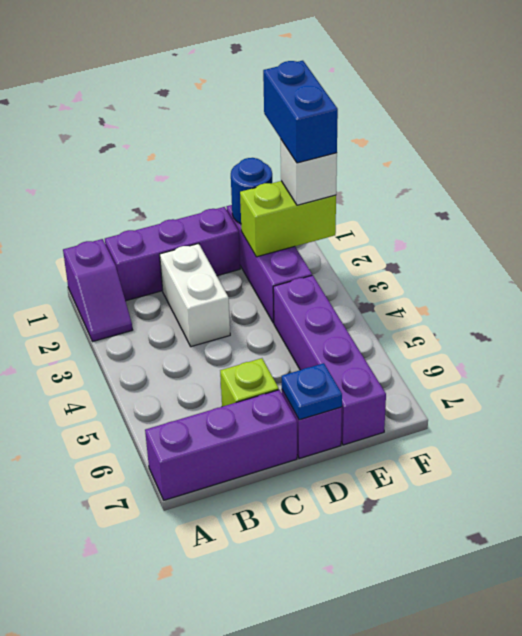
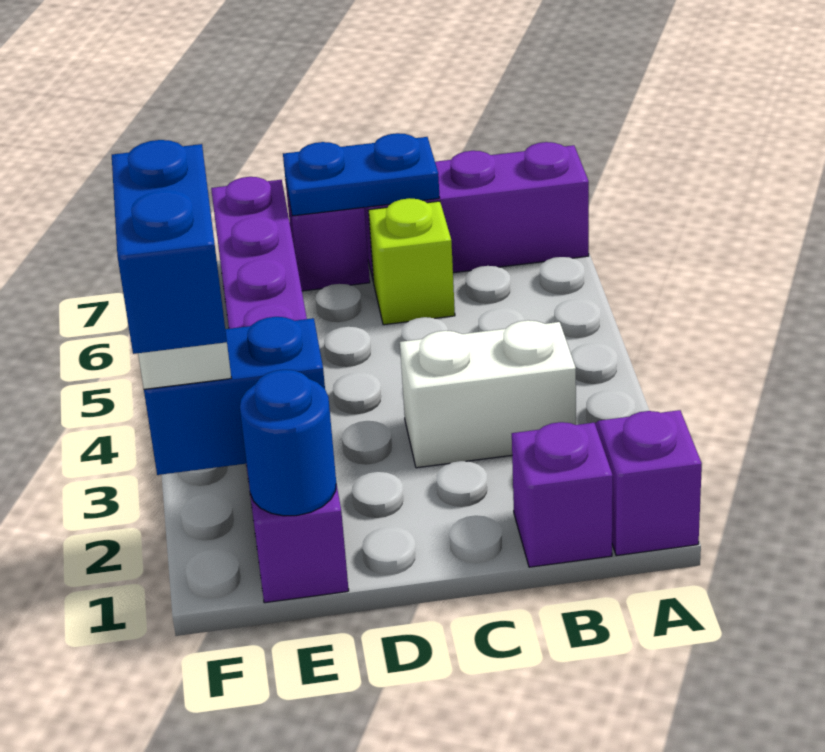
purple brick B1:D1 level 1 -> purple brick B1 level 1
white brick C2:C3 level 1 -> white brick B3:C3 level 1
blue plate D7 level 2 -> blue plate C7:D7 level 2
lime brick E2:F2 level 2 -> blue brick E2:F2 level 2

